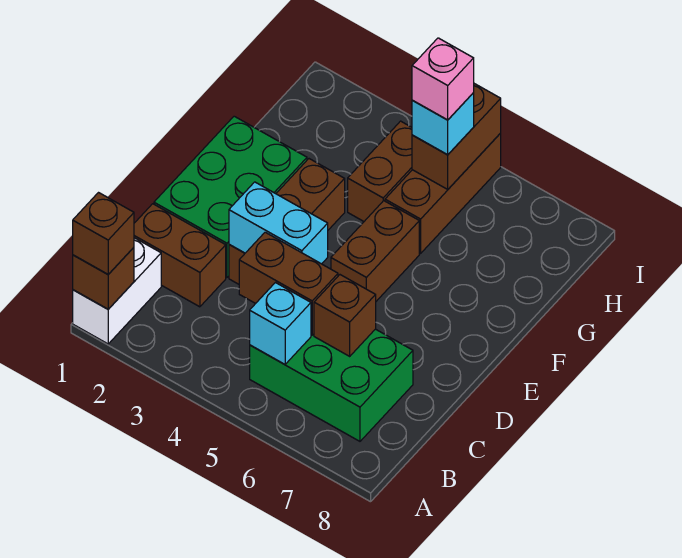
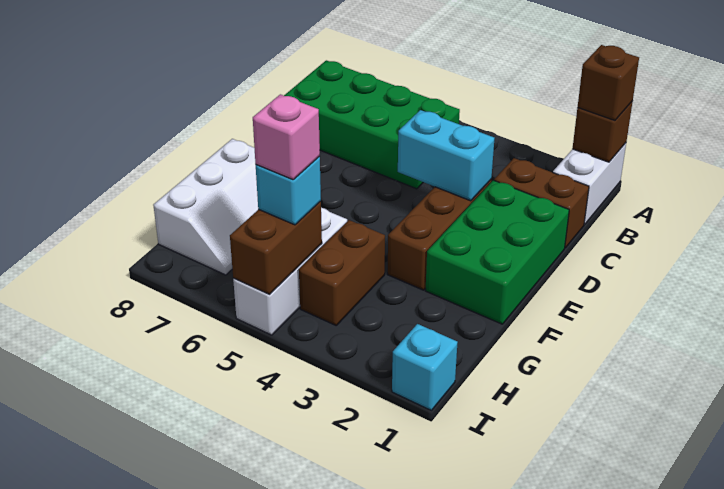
green brick B5:C7 level 1 -> green brick B5:C8 level 1
cyan brick B5 level 2 -> cyan brick I1 level 1
brown brick C4:C5 level 2 -> none
brown brick C6 level 2 -> none
brown brick E5:F5 level 1 -> none
none -> white slope F7:H8 level 1 top 8
brown brick G5:I5 level 1 -> white brick G5:I5 level 1

